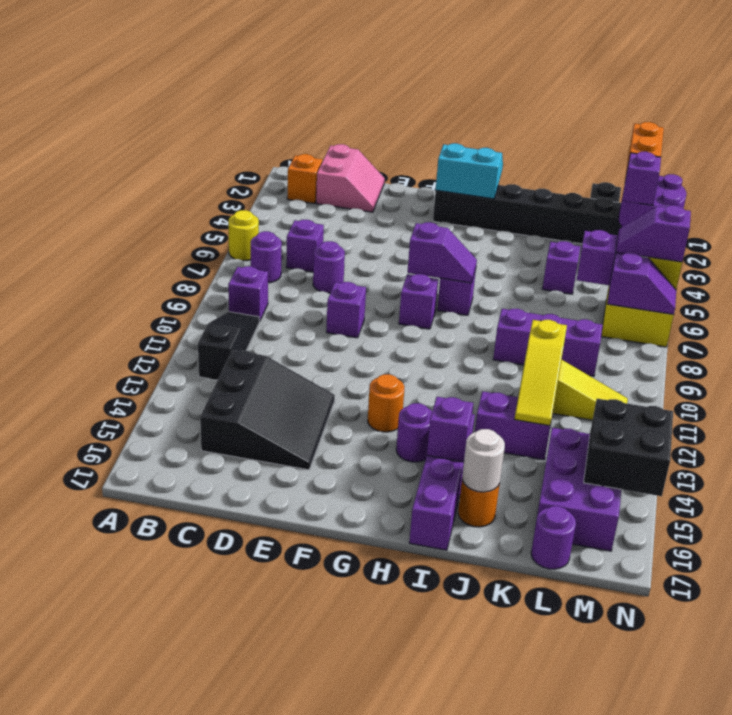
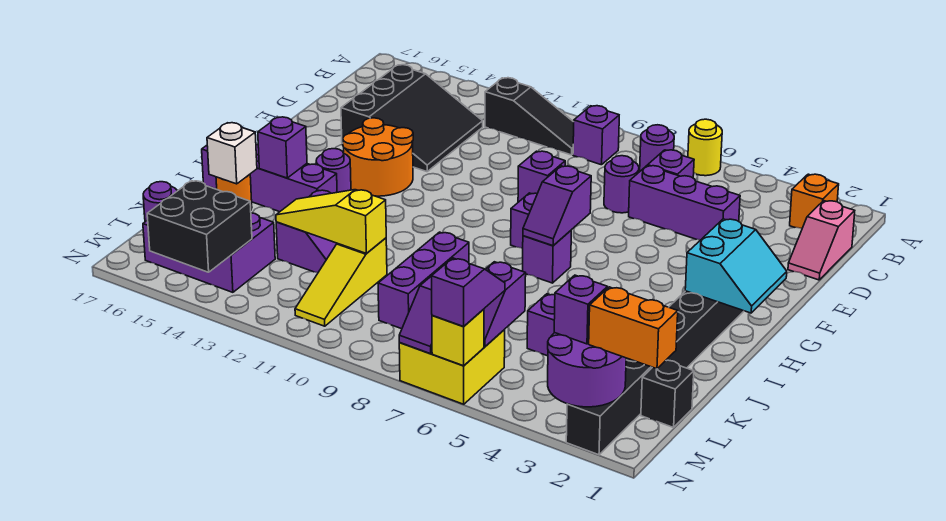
pink slope C1:D2 level 1 top C -> pink slope C1:D1 level 1 top C
black slope C13:E15 level 1 top C -> black slope C13:E15 level 1 top 15
none -> purple brick D4:D6 level 1
orange round brick G13 level 1 -> orange round brick F13:G14 level 1
white round brick J16 level 2 -> white brick J16 level 2

